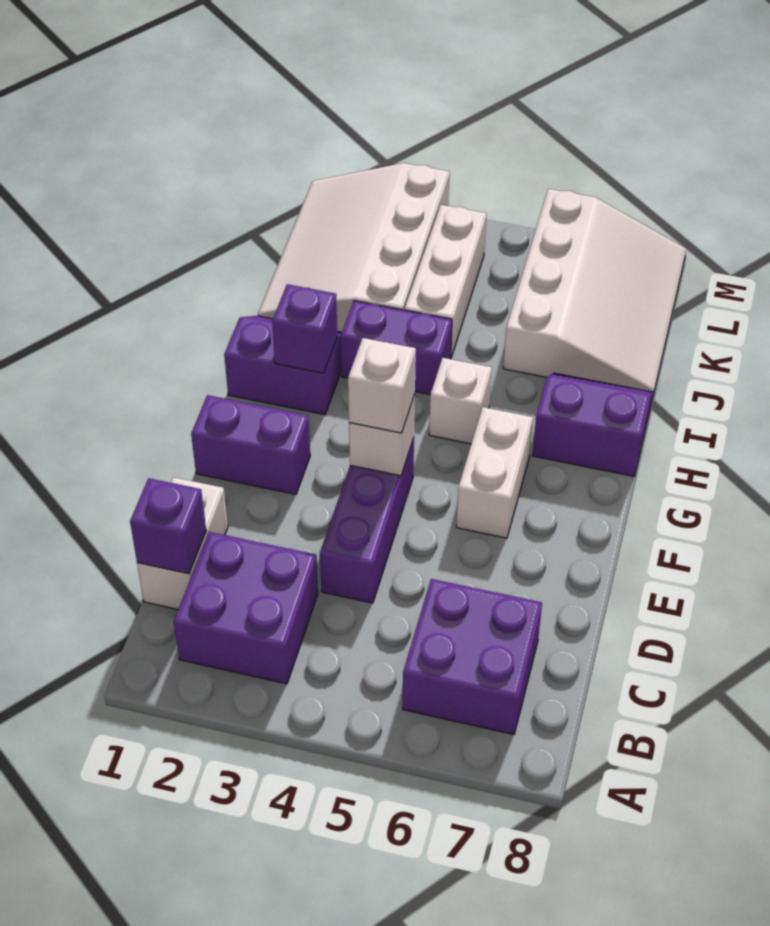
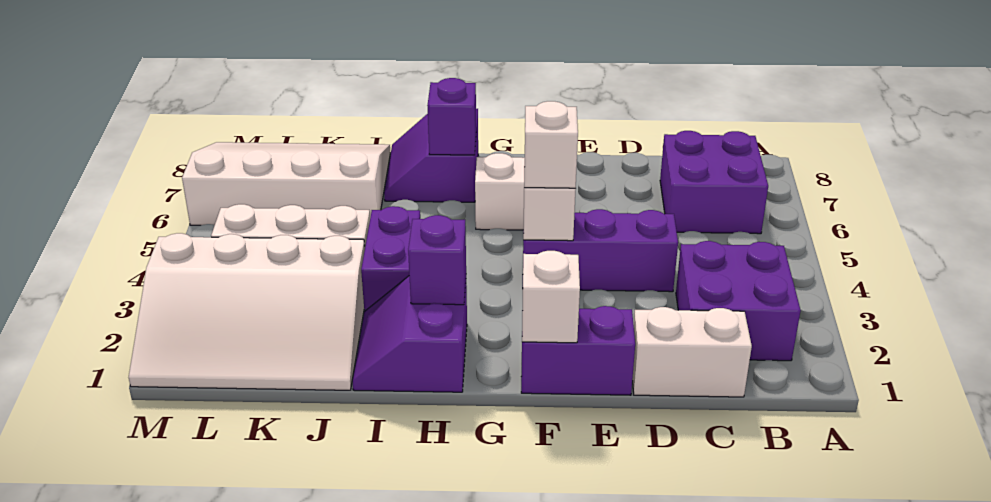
purple brick C1 level 2 -> purple brick H7 level 2
purple brick F1:F2 level 1 -> purple brick E1:F1 level 1
white brick H5 level 1 -> white brick F1 level 2

